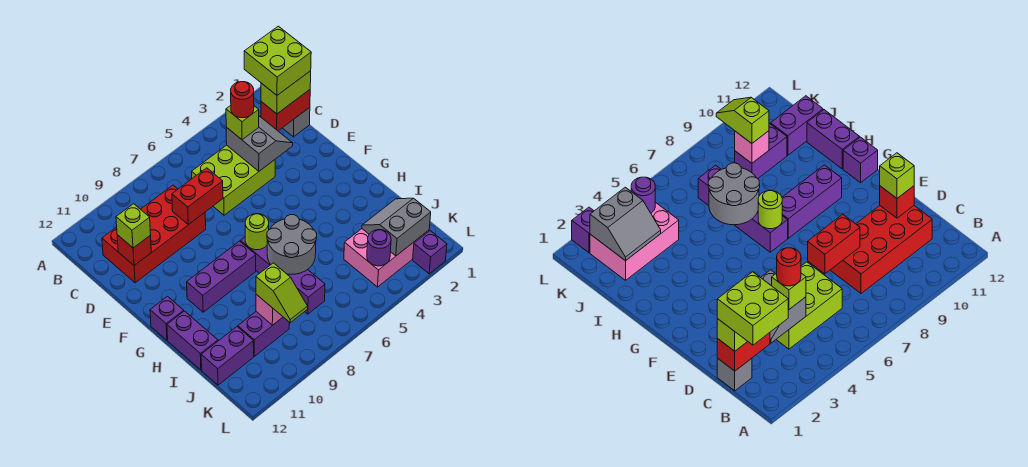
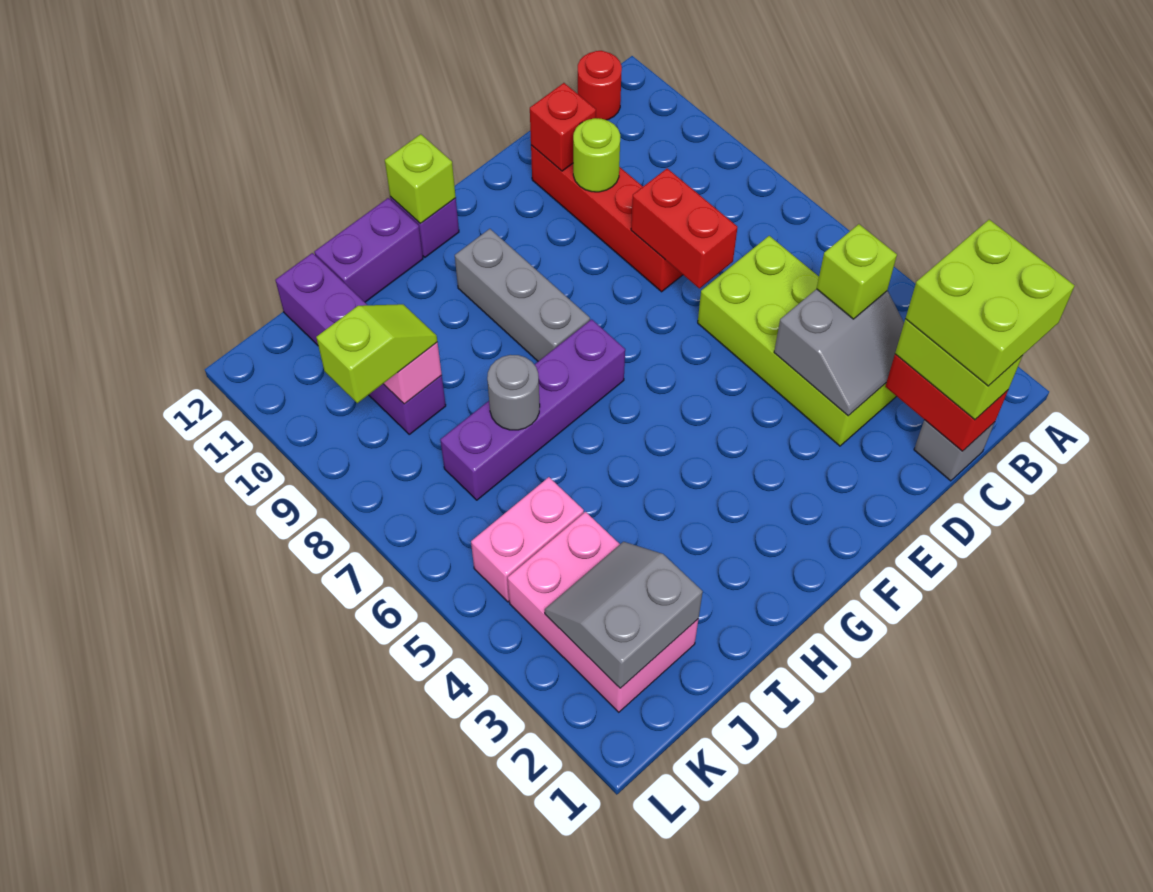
lime brick C4:D6 level 1 -> lime brick C3:D6 level 1
red round brick C4 level 4 -> red round brick B12 level 1
red brick C8:D11 level 1 -> red brick D8:D11 level 1
lime brick D11 level 3 -> lime brick G12 level 2
lime round brick G7 level 2 -> lime round brick D10 level 2
purple brick G8:G10 level 1 -> grey brick G8:G10 level 1
grey round brick H6:I7 level 2 -> grey round brick I7 level 2
grey slope J2:K3 level 2 top K -> grey slope J2:K3 level 2 top 2
none -> pink brick J5:K5 level 1
lime slope J9:K9 level 3 top J -> lime slope J9:K9 level 3 top K
purple round brick K4 level 2 -> none
purple brick L2 level 1 -> none

